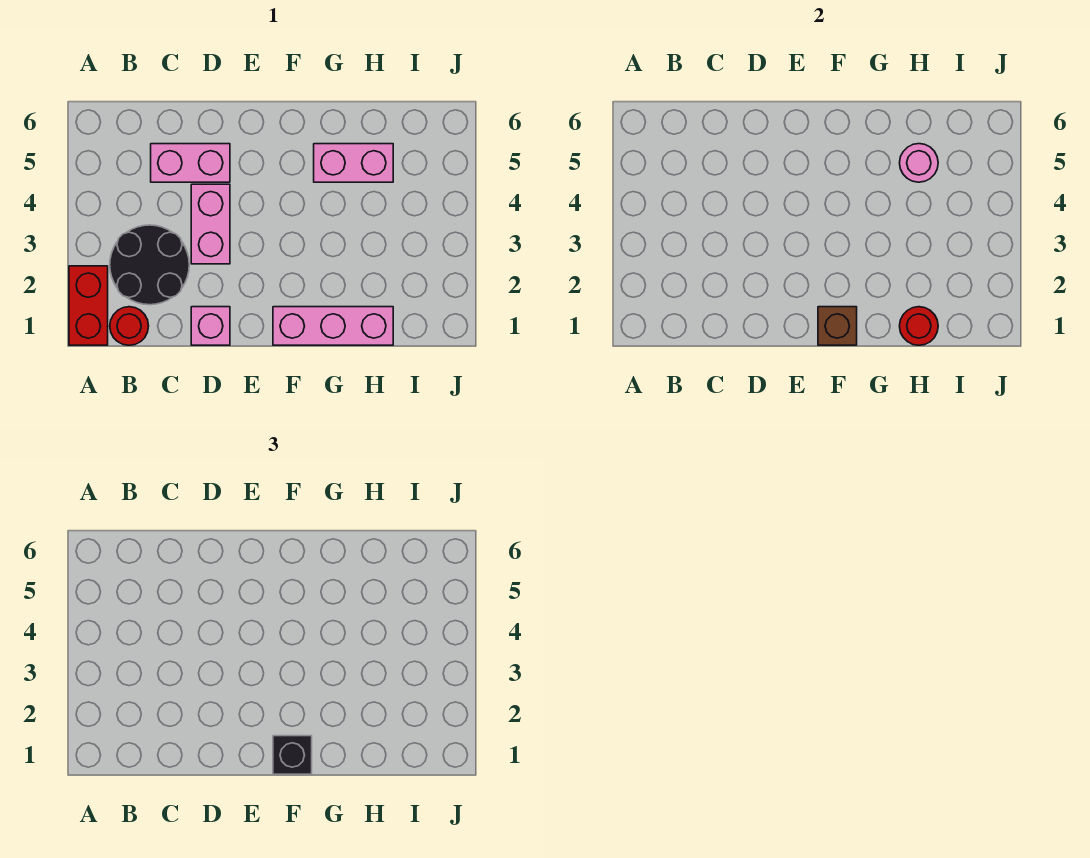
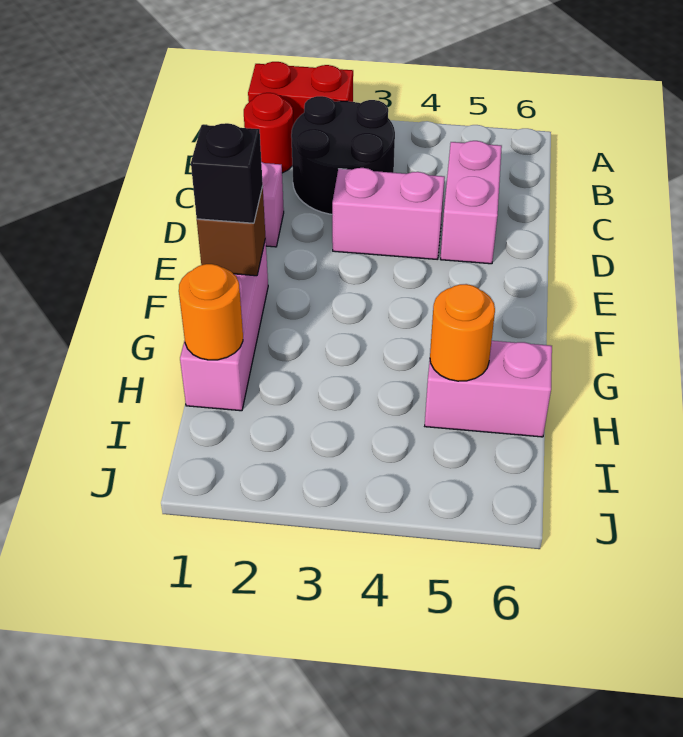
pink brick G5:H5 level 1 -> pink brick H5:H6 level 1
red round brick H1 level 2 -> orange round brick H1 level 2
pink round brick H5 level 2 -> orange round brick H5 level 2

